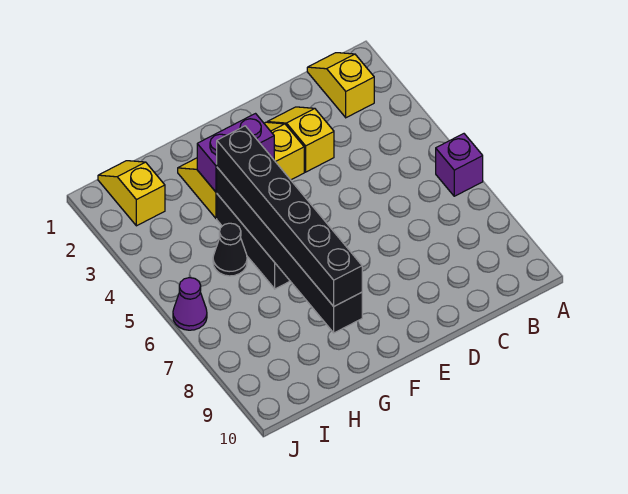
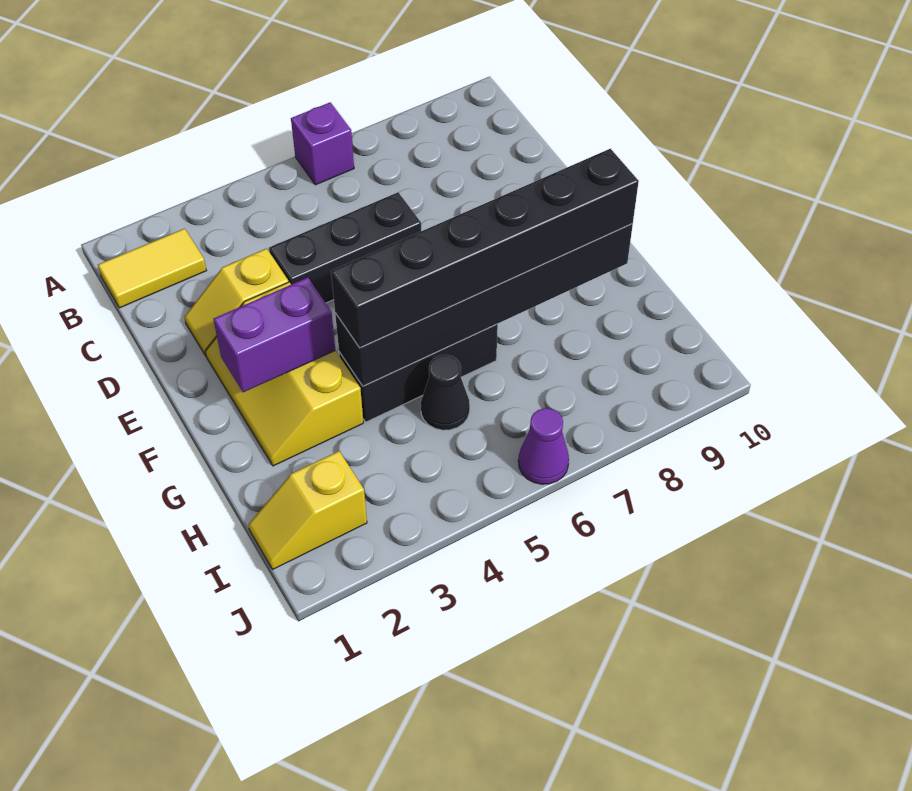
yellow slope B1:B2 level 1 top 2 -> yellow tile B1:B2 level 1
none -> black brick D4:D6 level 1
purple brick F3:G3 level 2 -> purple brick F2:F3 level 2

